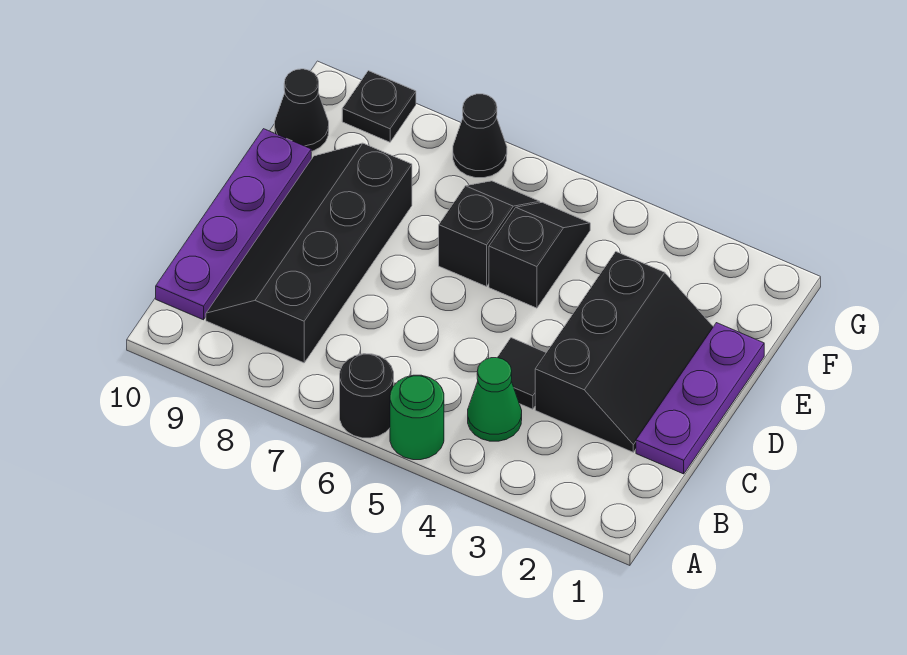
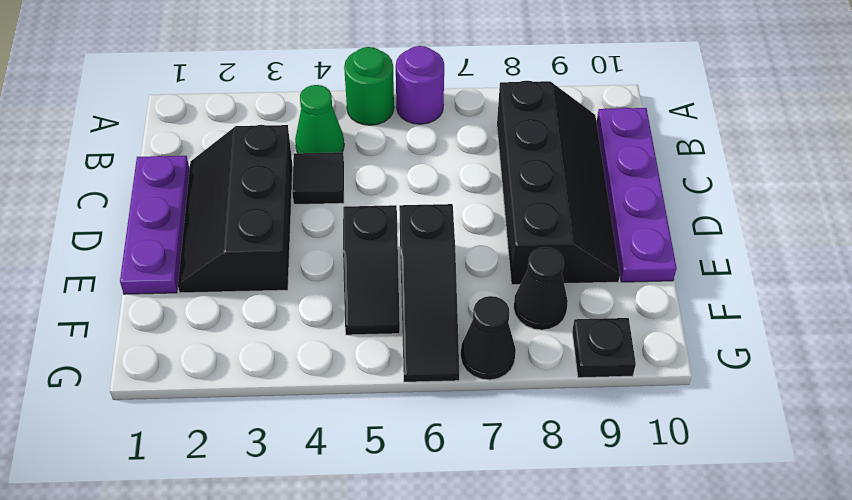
black round brick A6 level 1 -> purple round brick A6 level 1
black slope E6:F6 level 1 top E -> black slope E6:G6 level 1 top E
black cone F10 level 1 -> black cone F8 level 1

